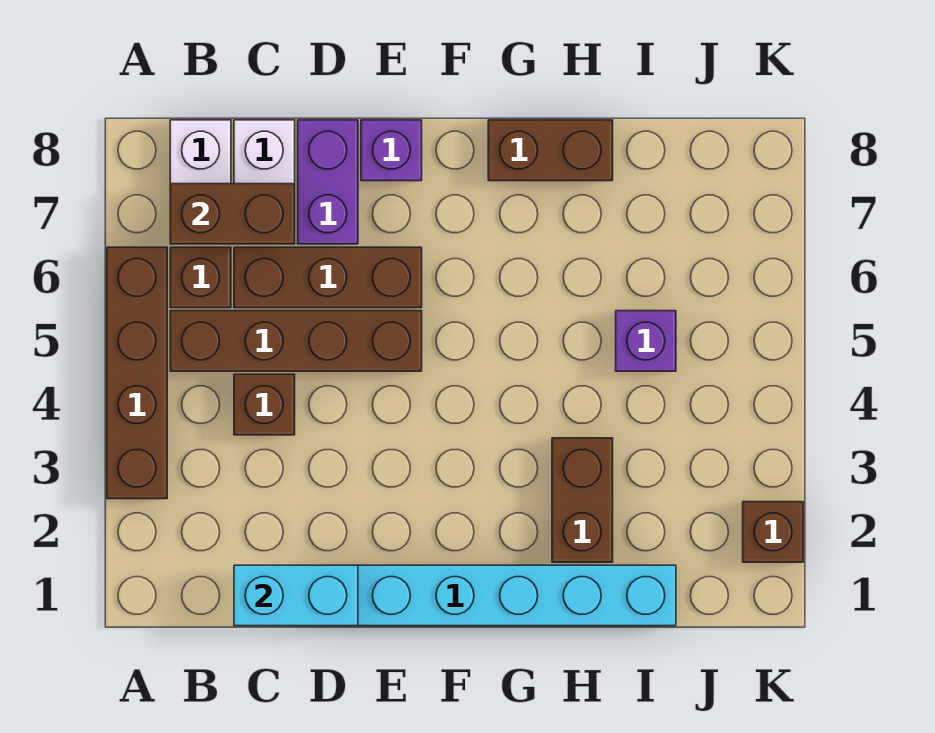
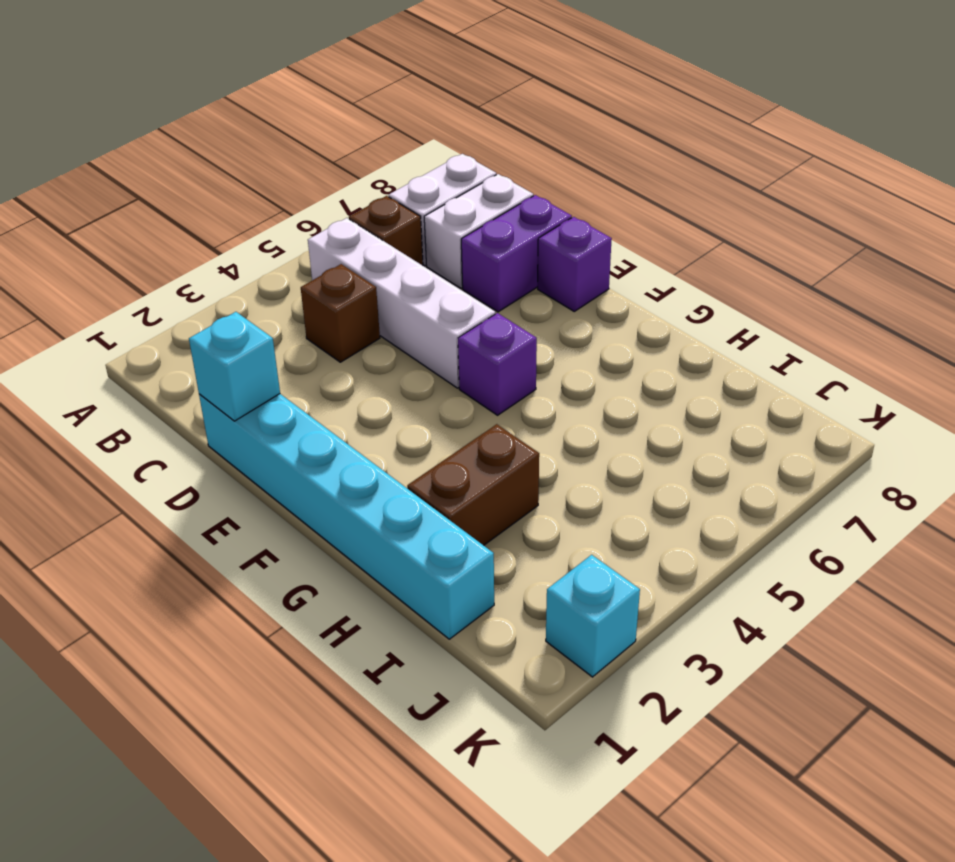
brown brick A3:A6 level 1 -> none
brown brick B5:E5 level 1 -> white brick B5:E5 level 1
brown brick B7:C7 level 2 -> none
cyan brick C1:D1 level 2 -> cyan brick D1 level 2
brown brick C6:E6 level 1 -> none
brown brick G8:H8 level 1 -> none
purple brick I5 level 1 -> purple brick F5 level 1
brown brick K2 level 1 -> cyan brick K2 level 1

